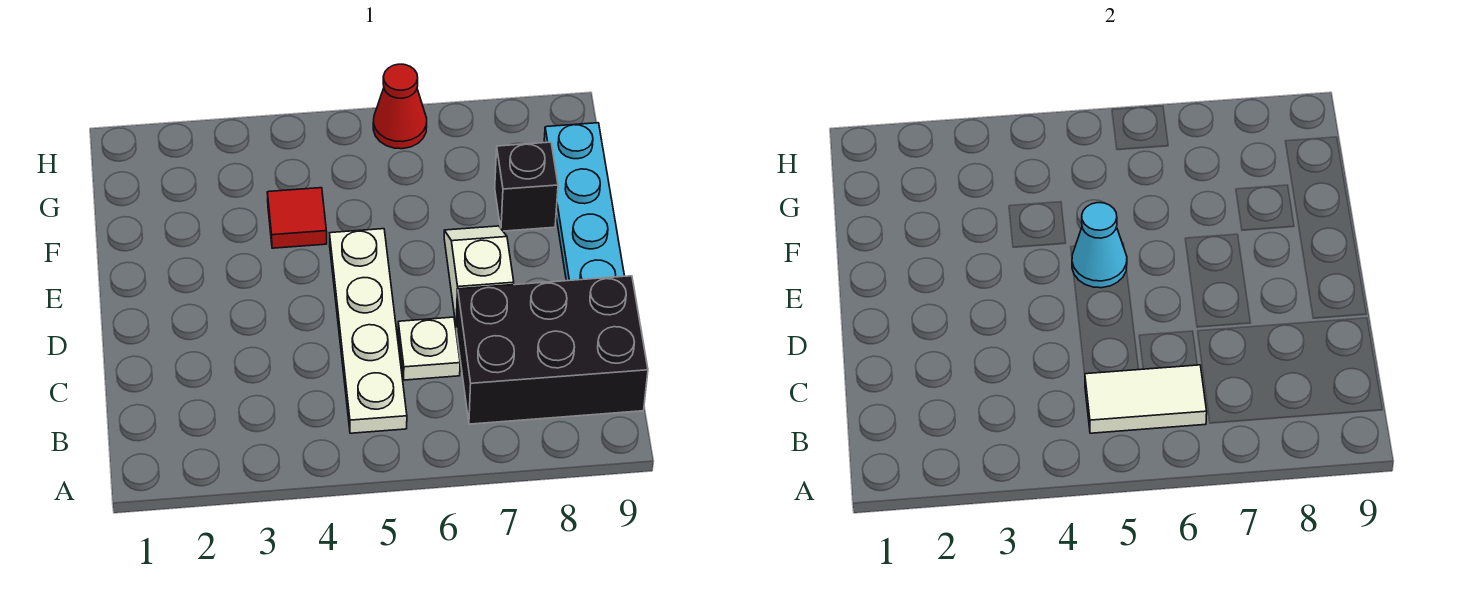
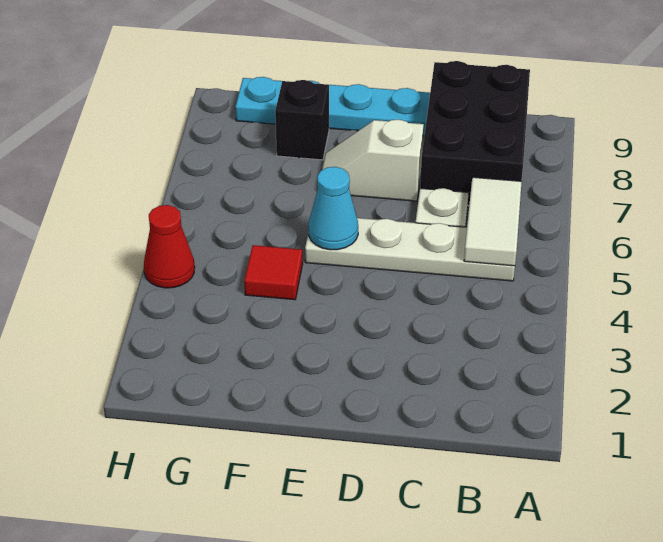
red cone H6 level 1 -> red cone H4 level 1

